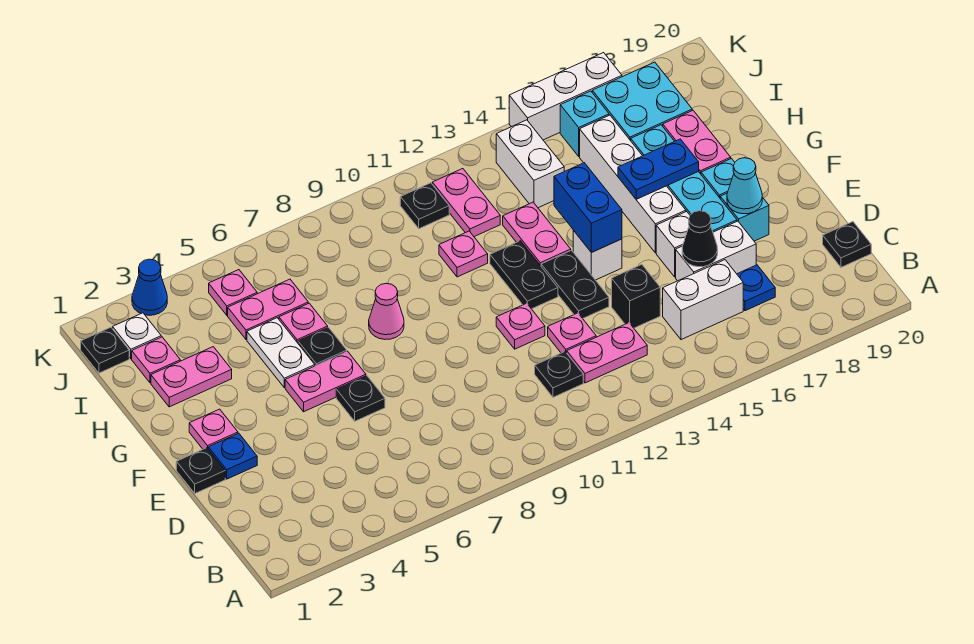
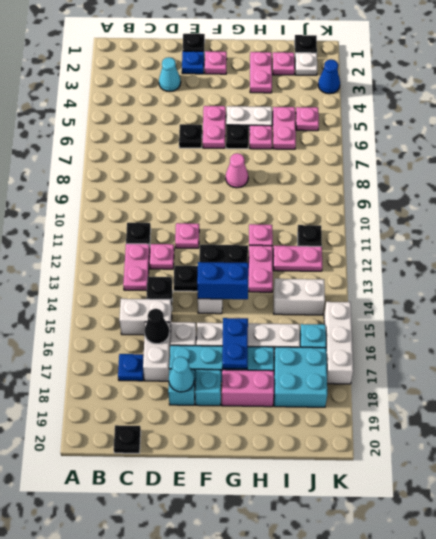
white brick C15:C16 level 1 -> white brick C15:D15 level 1
none -> cyan cone D3 level 1
pink plate G13:H13 level 1 -> pink plate H12:H13 level 1

